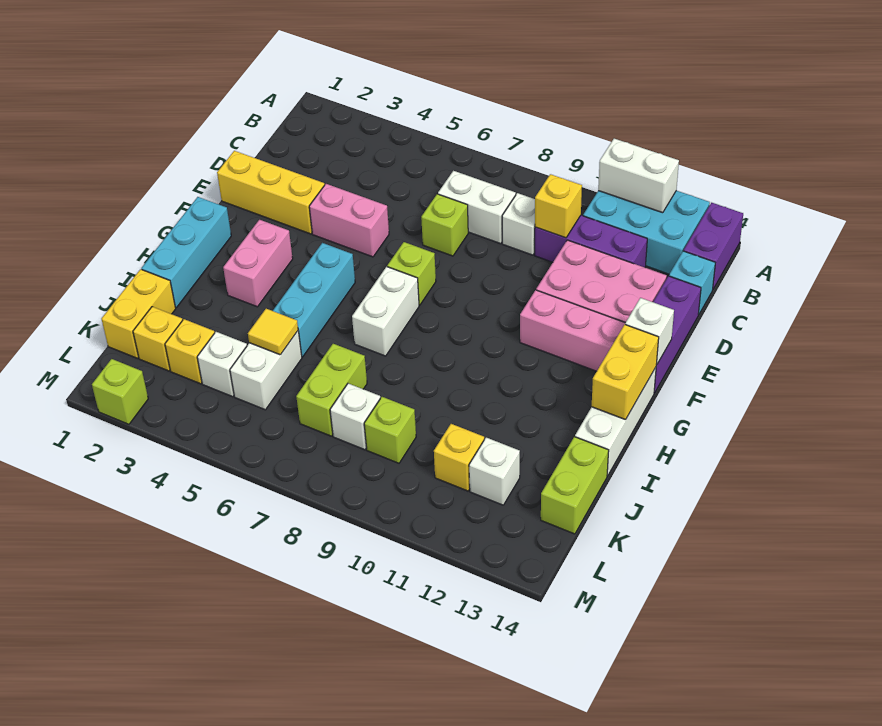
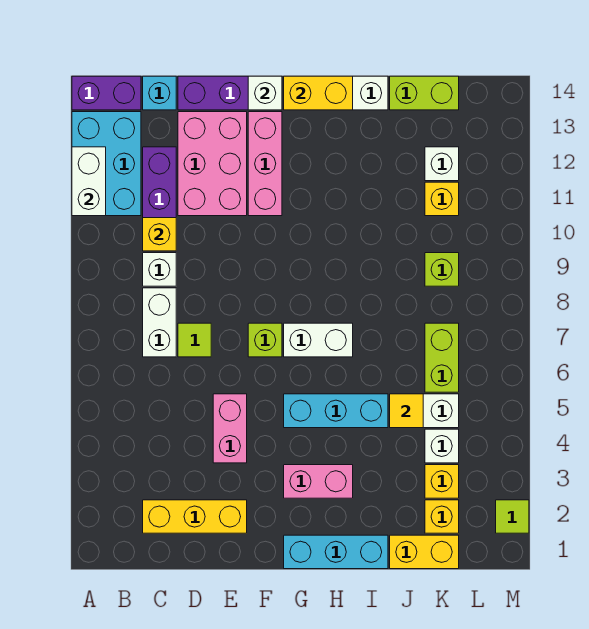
lime brick D7 level 1 -> lime tile D7 level 1
yellow brick E1:E3 level 1 -> yellow brick C2:E2 level 1
lime brick J7:K7 level 1 -> lime brick K6:K7 level 1
white brick K8 level 1 -> none
lime brick M2 level 1 -> lime tile M2 level 1

